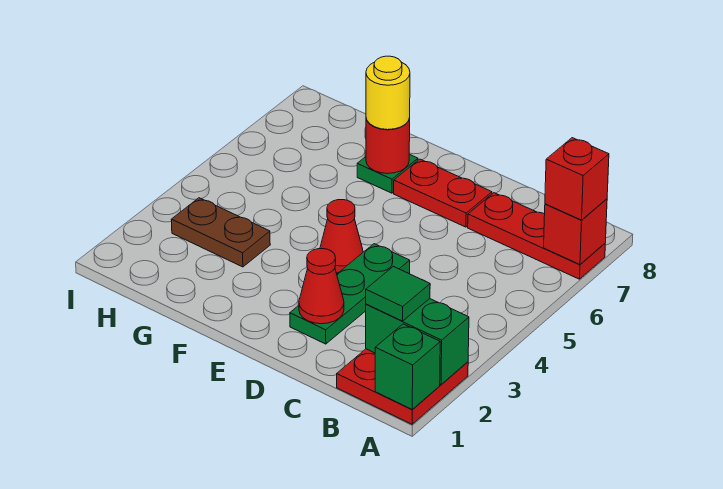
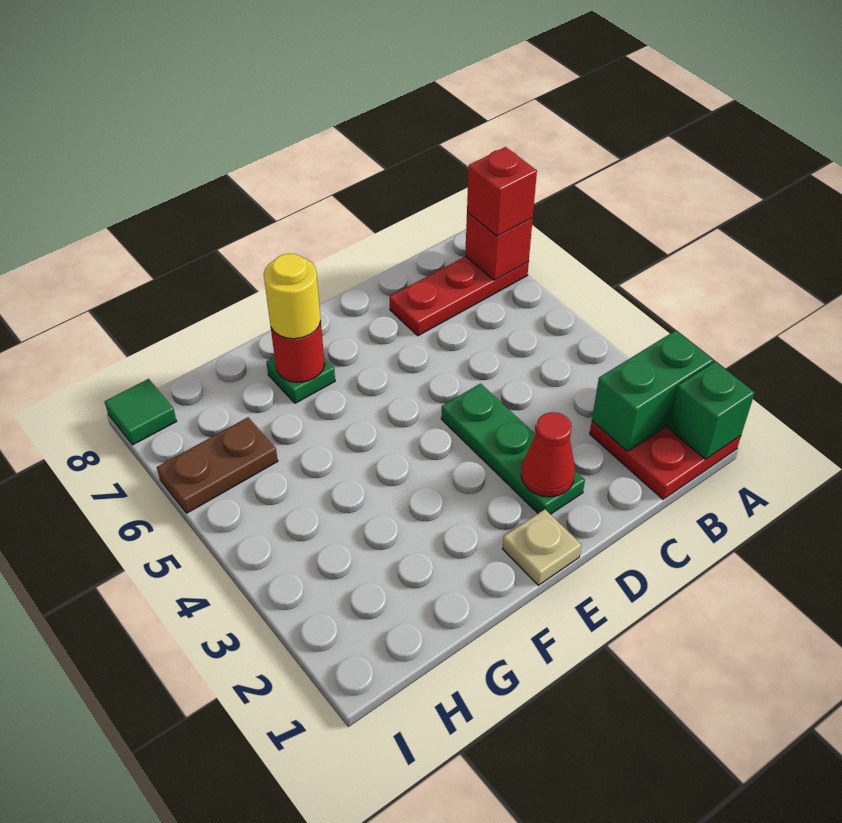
green tile B2 level 3 -> green tile I8 level 1
red plate D7:E7 level 1 -> none
none -> tan plate E1 level 1
red cone E4 level 1 -> none
brown plate G3:H3 level 1 -> brown plate H6:I6 level 1

